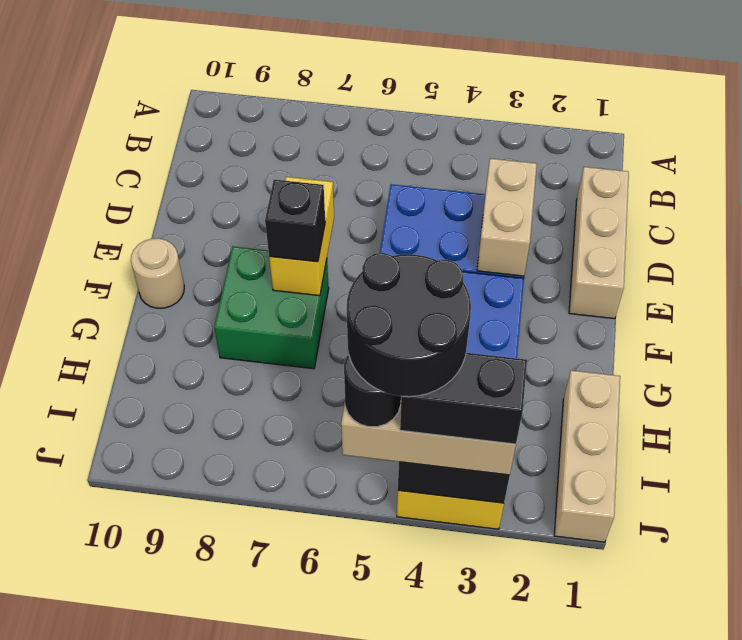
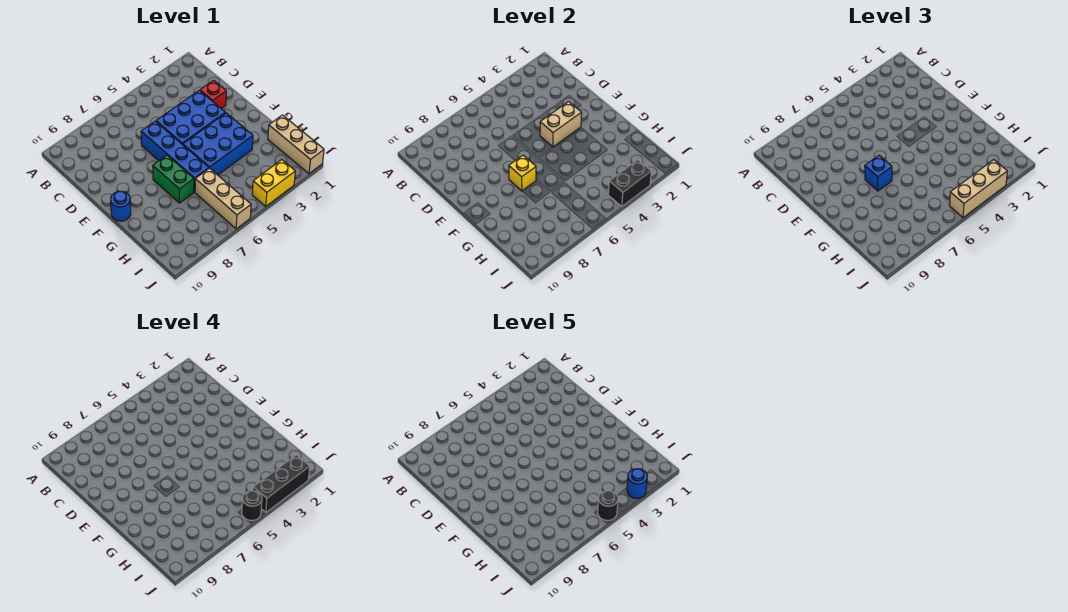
tan brick C1:E1 level 1 -> tan brick H6:J6 level 1
none -> red brick D2 level 1
tan brick D3:E3 level 2 -> tan brick E3:E4 level 2
none -> blue brick D6:G6 level 1
yellow brick E7:F7 level 2 -> yellow brick F7 level 2
green brick F7:G8 level 1 -> green brick F7:G7 level 1
black brick F7 level 3 -> blue brick F7 level 3
tan round brick F10 level 1 -> blue round brick F10 level 1
black round brick I4:J5 level 5 -> black round brick J5 level 5
black brick J3:J4 level 4 -> black brick J2:J4 level 4
none -> blue round brick J3 level 5

